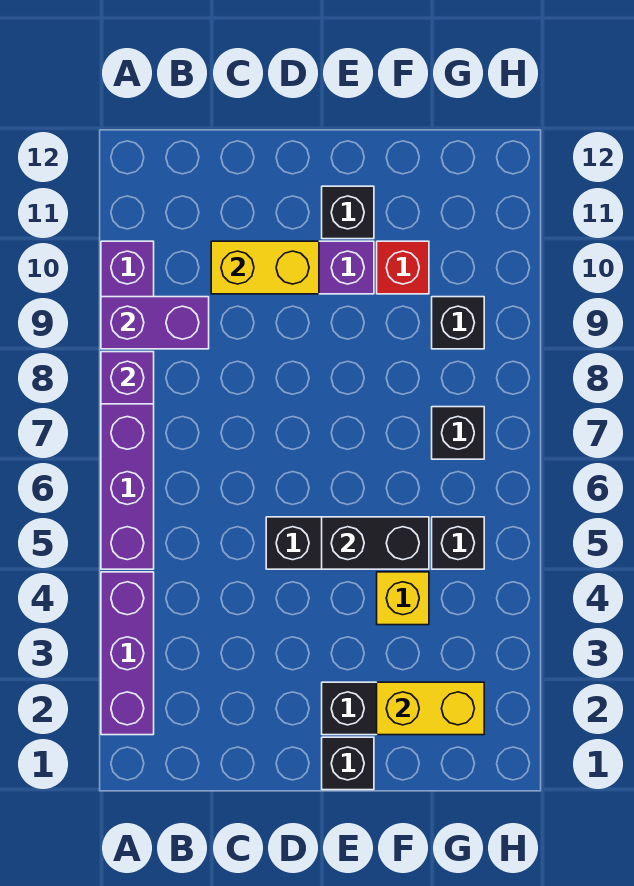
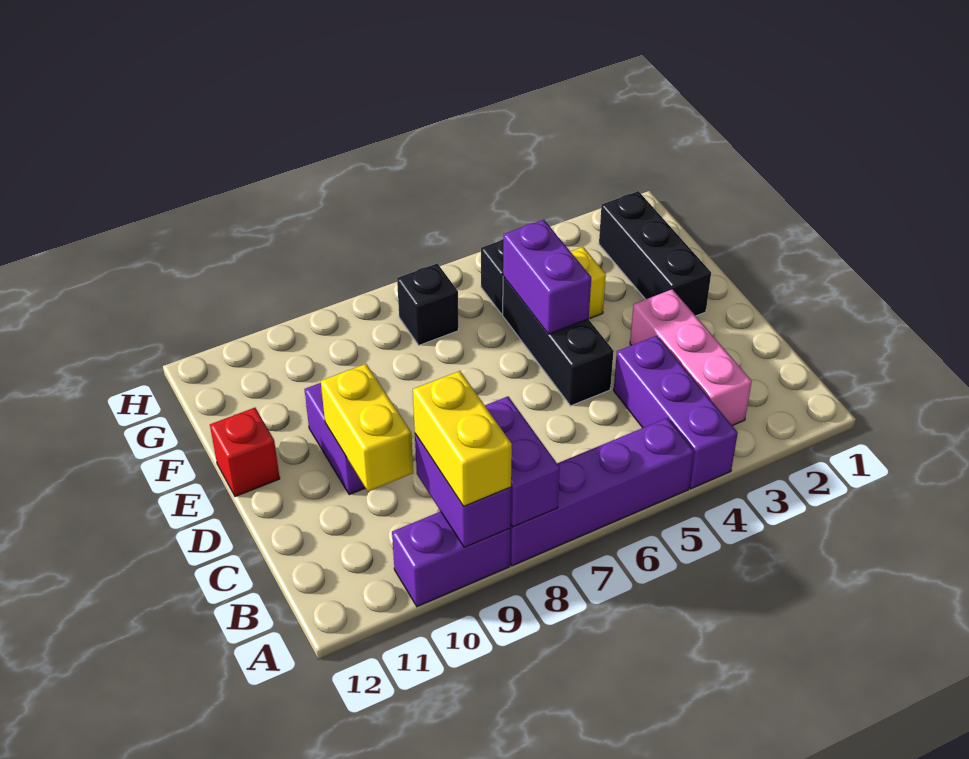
purple brick A2:A4 level 1 -> purple brick A4:C4 level 1
purple brick A8 level 2 -> purple brick A8:B8 level 2
none -> pink brick B3:D3 level 1
black brick E1 level 1 -> none
black brick E5:F5 level 2 -> purple brick E5:F5 level 2
black brick E11 level 1 -> none
yellow brick F2:G2 level 2 -> yellow brick A9:B9 level 3
red brick F10 level 1 -> red brick E12 level 1
black brick G9 level 1 -> none

